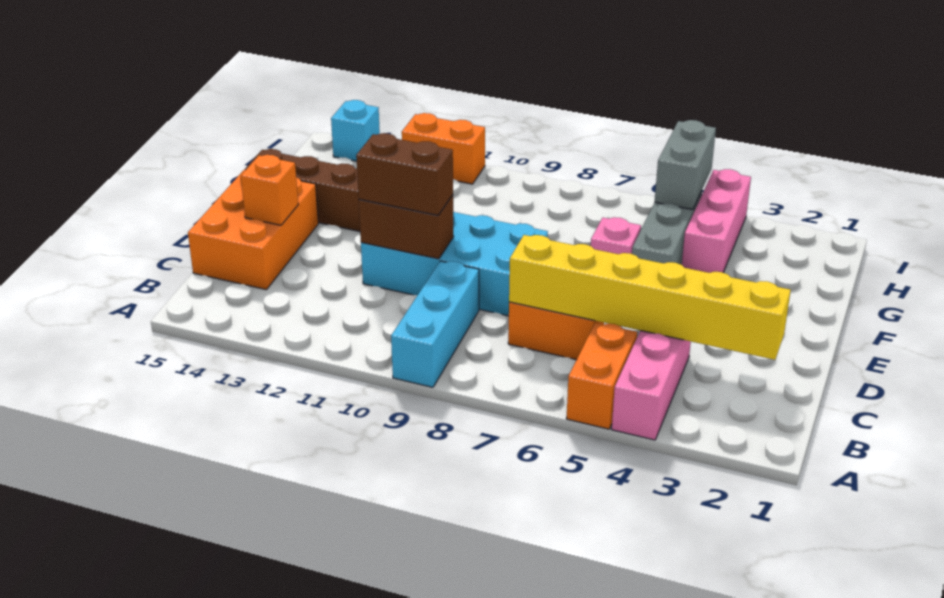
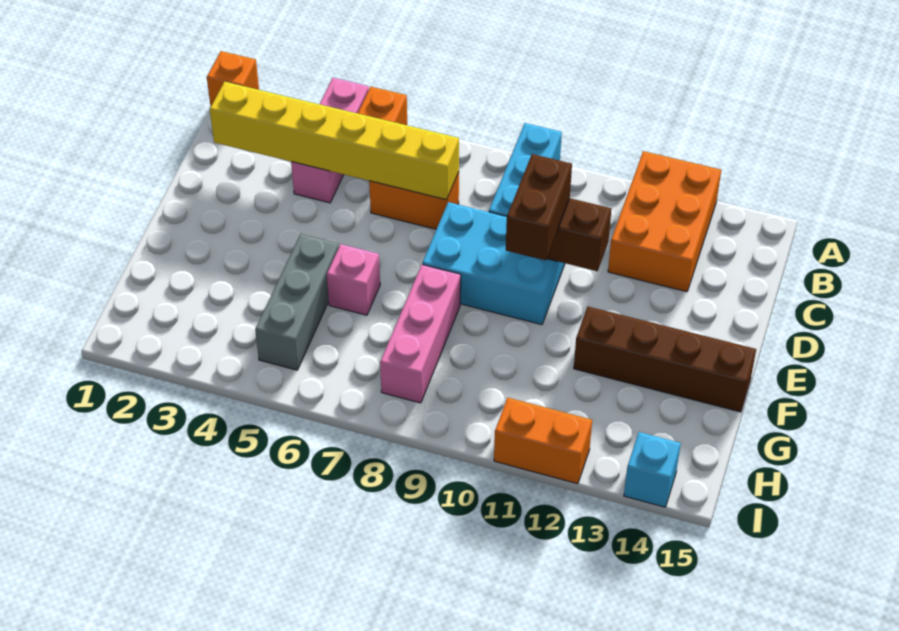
orange brick C14:E15 level 1 -> orange brick A12:C13 level 1
cyan brick D8:E11 level 1 -> cyan brick D8:E10 level 1
brown brick D10:D11 level 3 -> brown brick D10:E10 level 3
orange brick D14 level 2 -> orange brick A1 level 1
pink brick G4:I4 level 1 -> pink brick F8:H8 level 1
grey brick H5:I5 level 2 -> none

